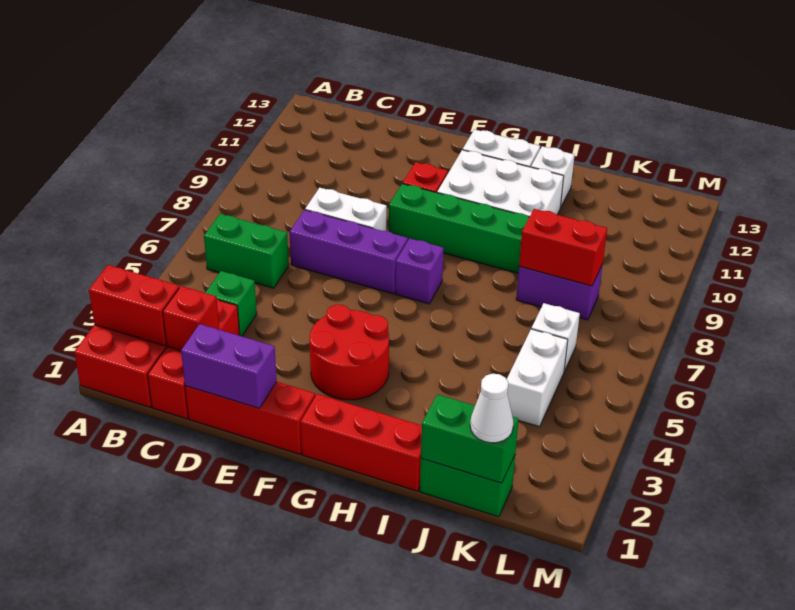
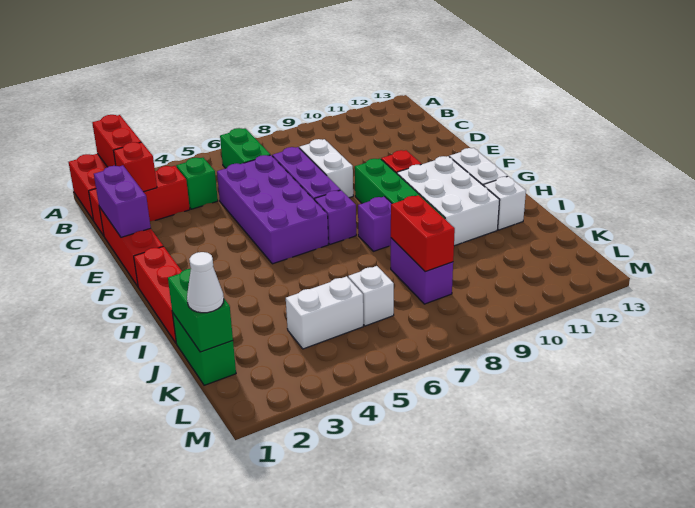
none -> purple brick D5:G6 level 1
red round brick F3:G4 level 1 -> none
none -> purple brick H8 level 1

